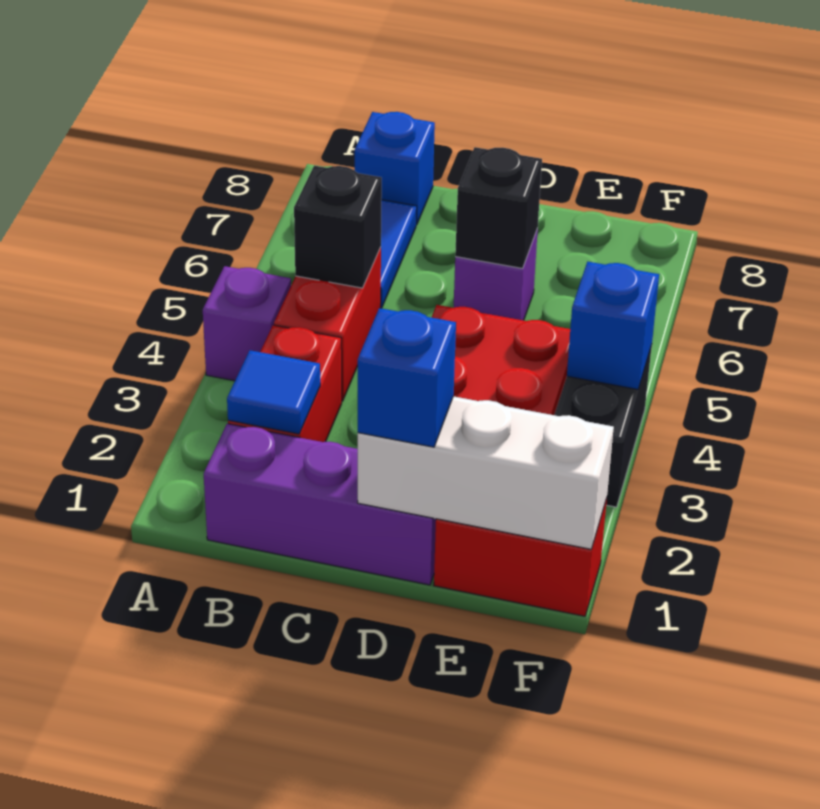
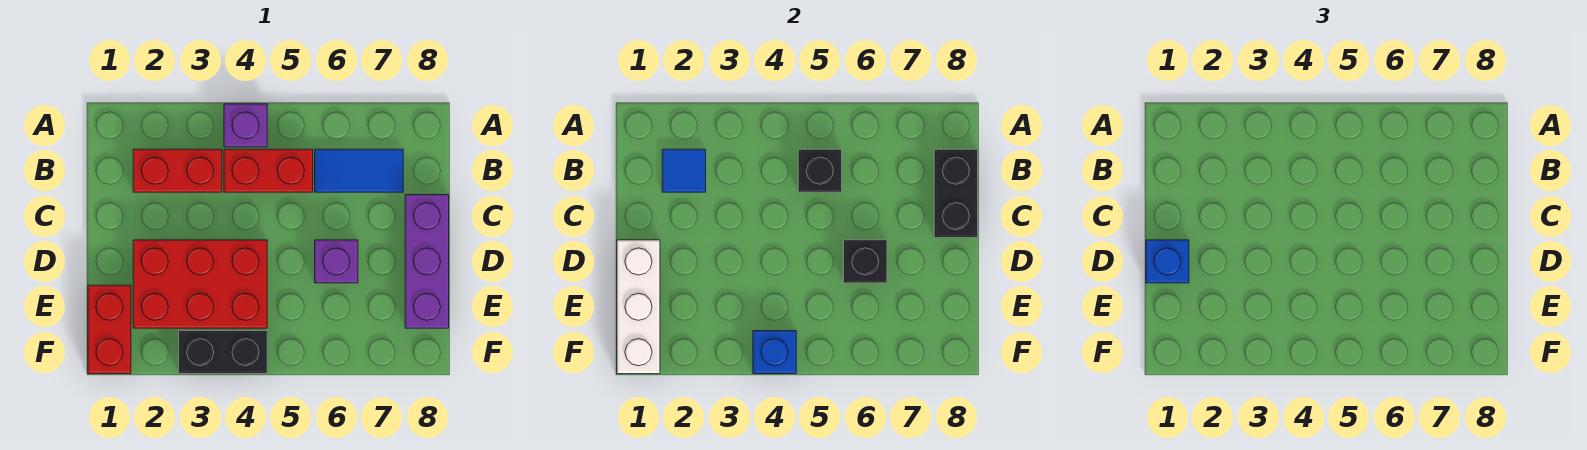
purple brick B1:D1 level 1 -> purple brick C8:E8 level 1
blue brick B8 level 1 -> none
none -> black brick B8:C8 level 2

